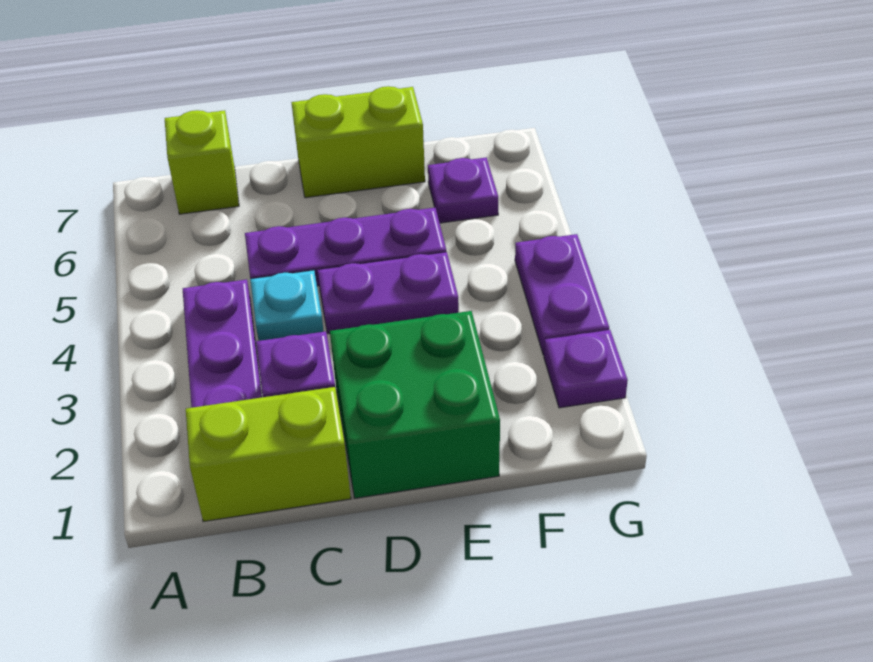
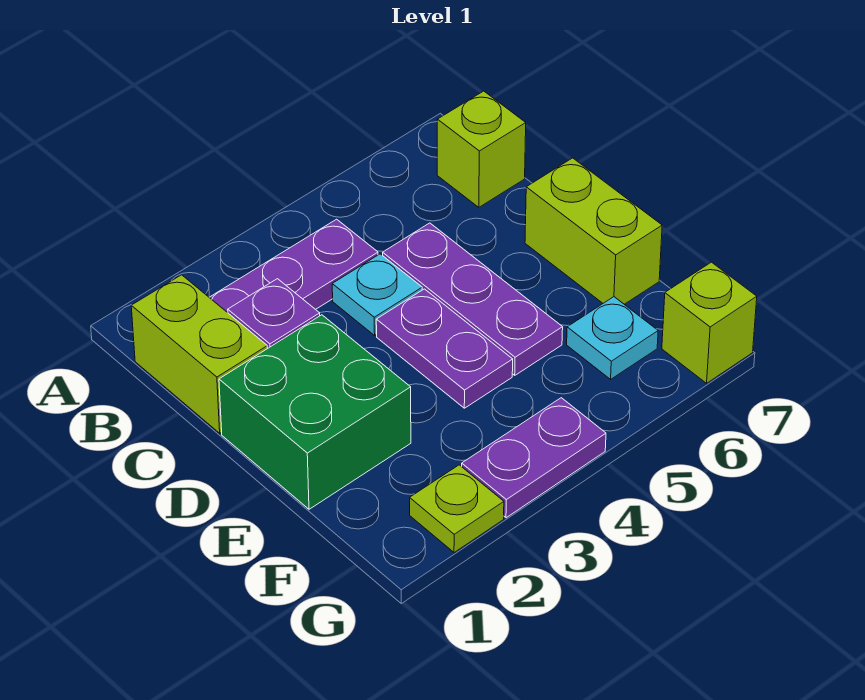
purple plate F6 level 1 -> cyan plate F6 level 1
purple plate G2 level 1 -> lime plate G2 level 1
none -> lime brick G7 level 1

